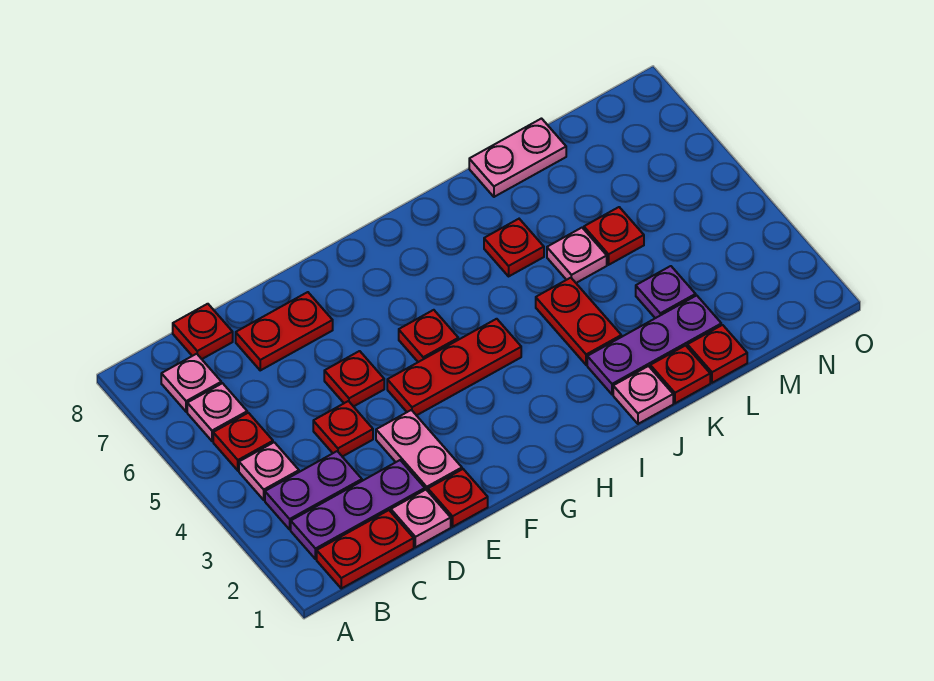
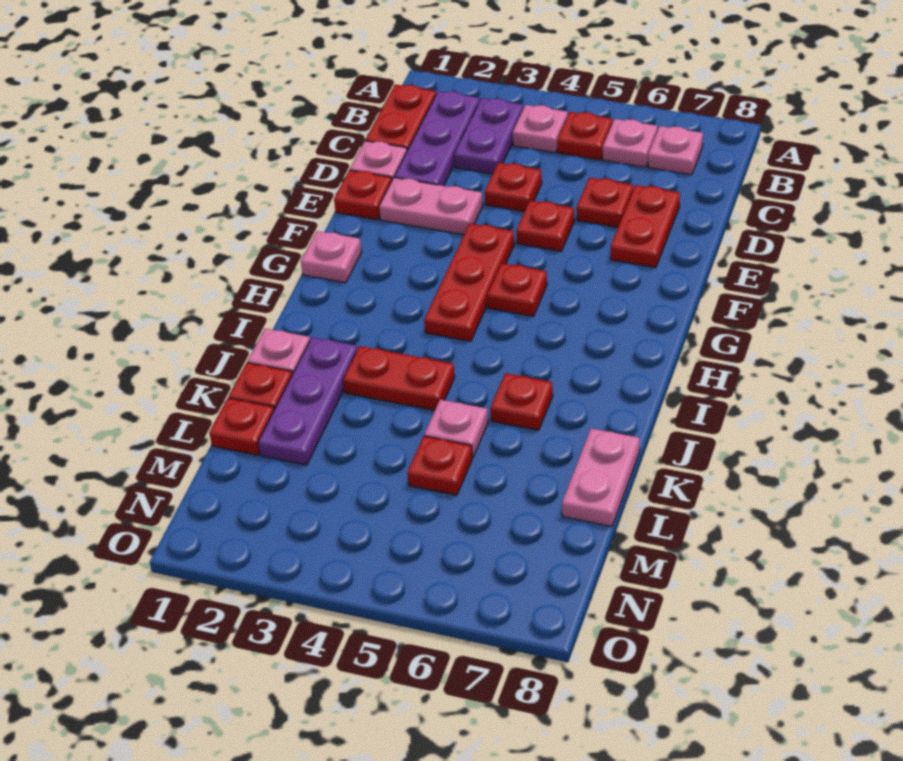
red plate C8 level 1 -> red plate D6 level 1
none -> pink plate G1 level 1
purple plate L3 level 1 -> none

